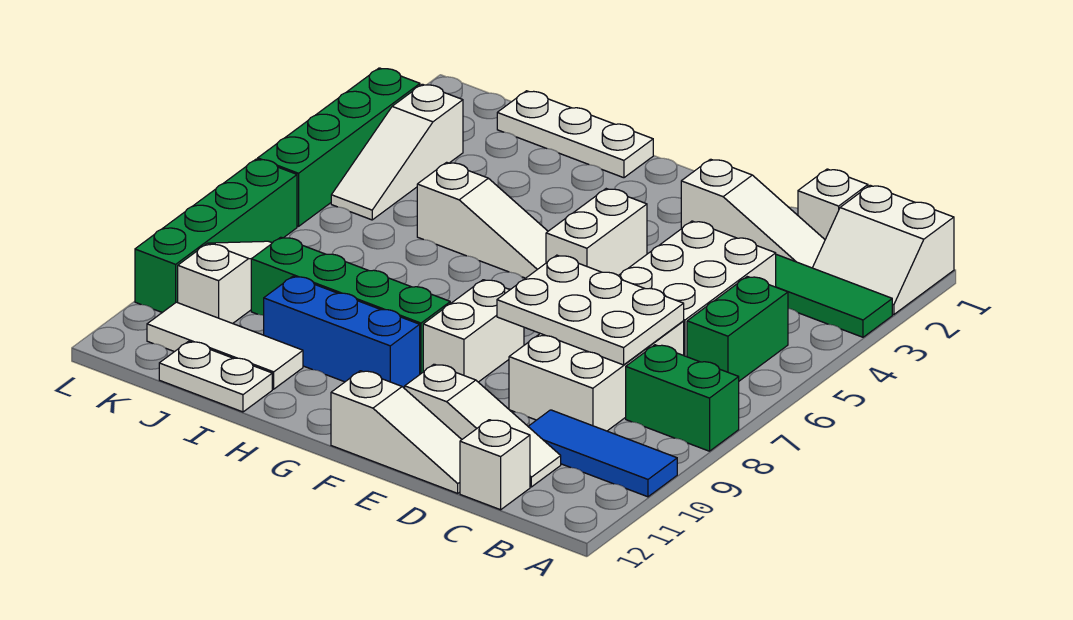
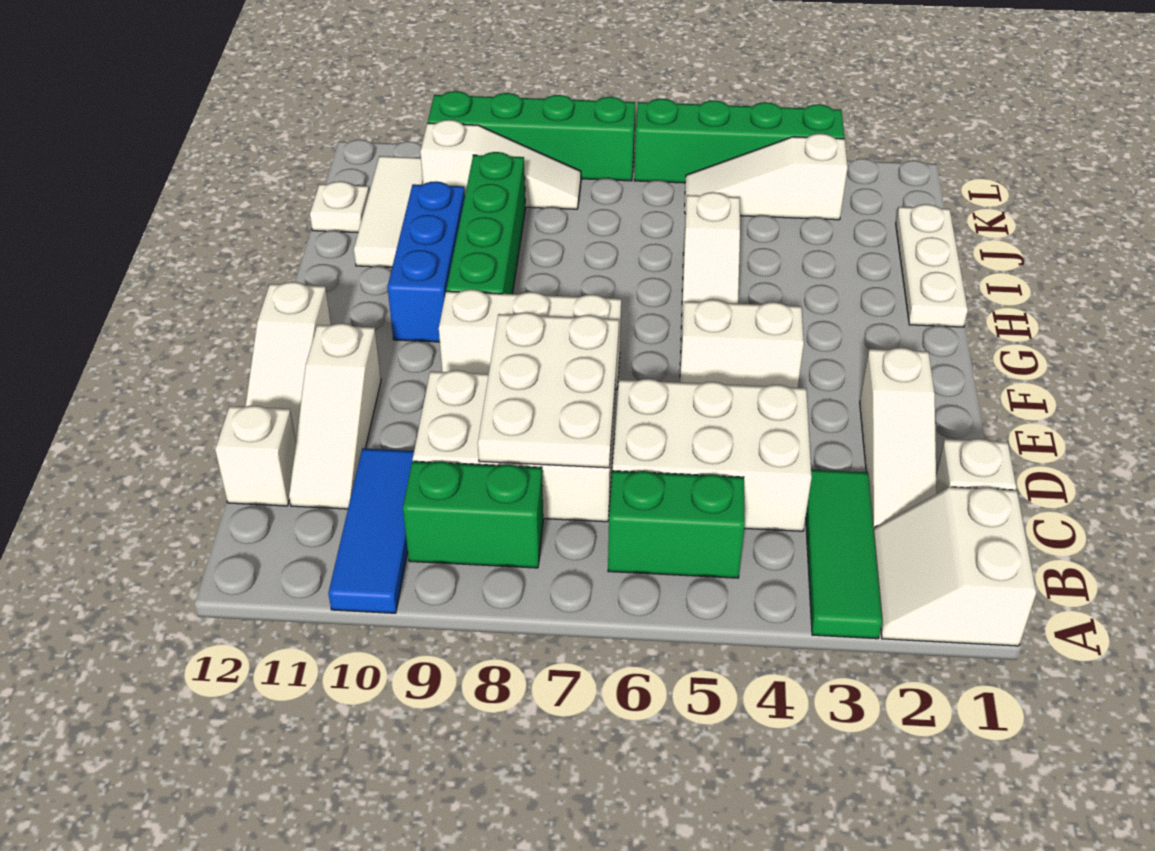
green brick A8:B8 level 1 -> green brick B8:B9 level 1
white brick F8:F9 level 1 -> white brick F7:F9 level 1
white plate I12:J12 level 1 -> white plate J12 level 1

